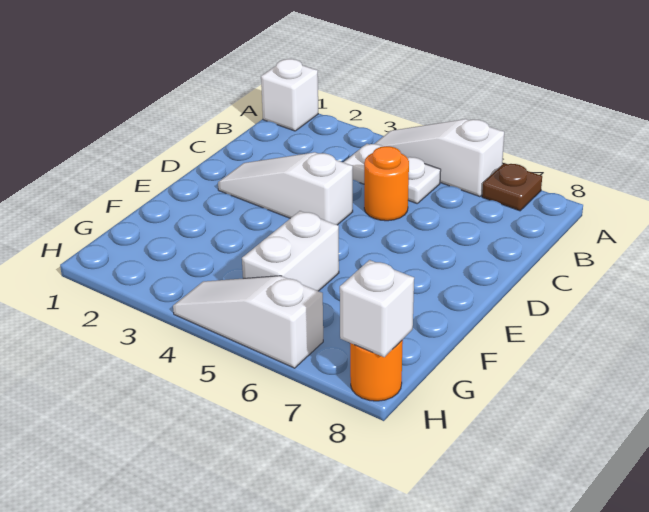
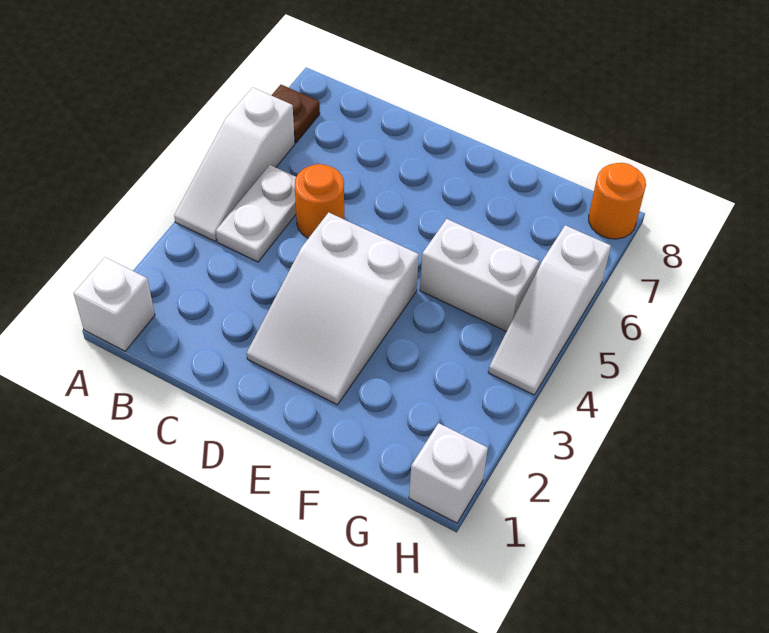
white slope D2:D4 level 1 top 4 -> white slope D2:E4 level 1 top 4
white brick H8 level 2 -> white brick H1 level 1

